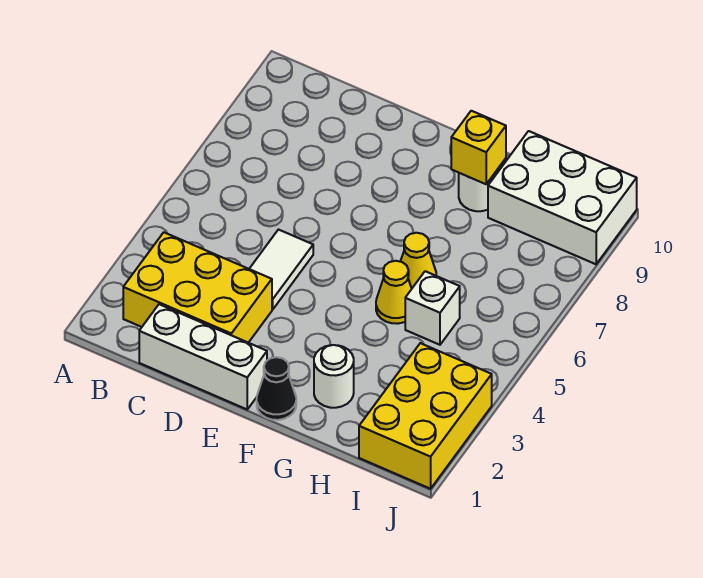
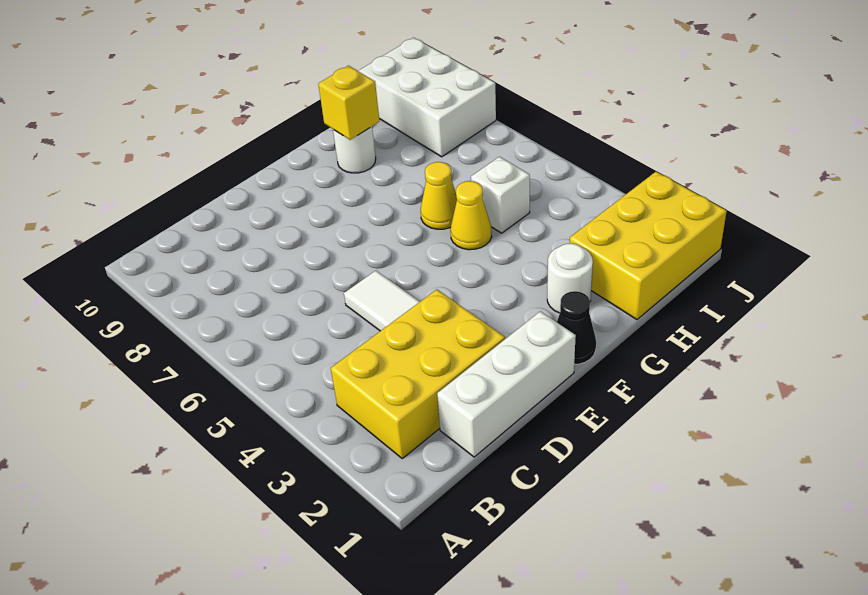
white brick H9:J10 level 1 -> white brick I8:J10 level 1
yellow brick I1:J3 level 1 -> yellow brick H1:J2 level 1

